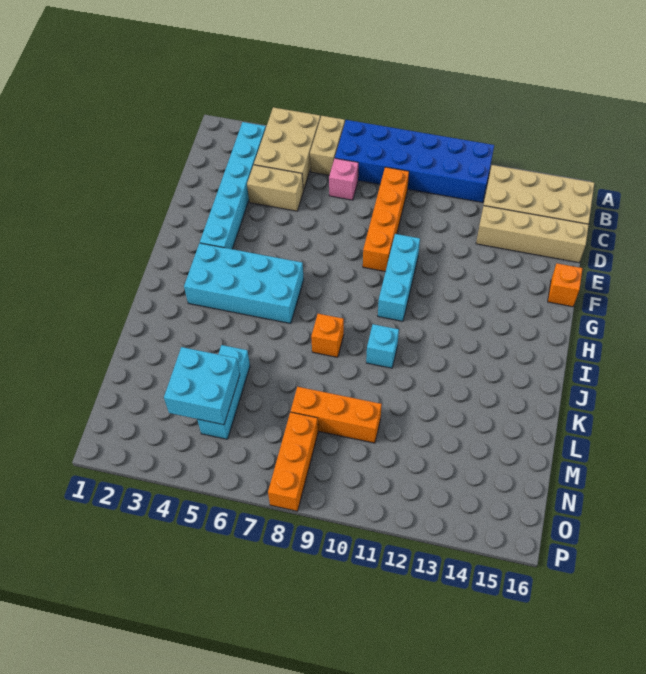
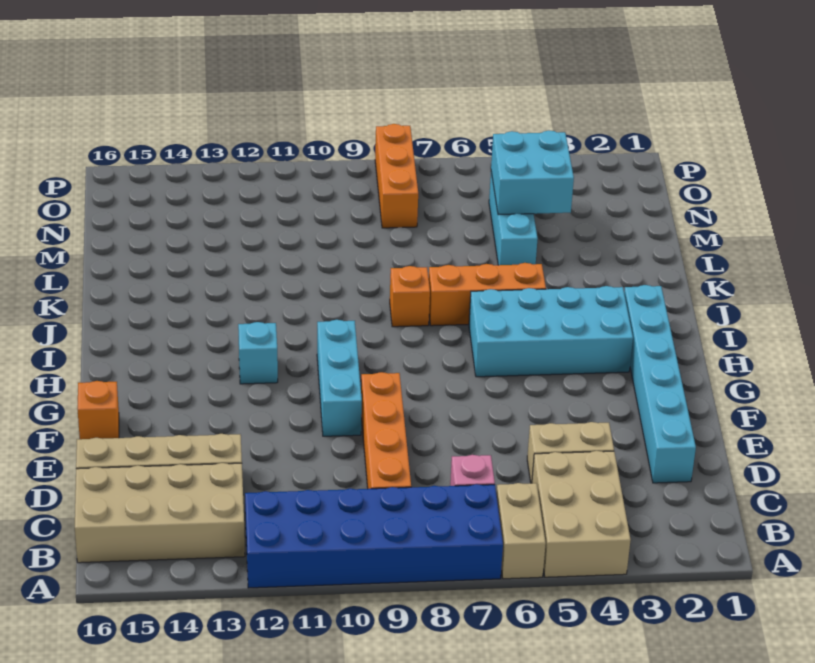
cyan brick B3:G3 level 1 -> cyan brick D2:I2 level 1
cyan brick J10 level 1 -> cyan brick H12 level 1
orange brick M8:M10 level 1 -> orange brick J5:J7 level 1

